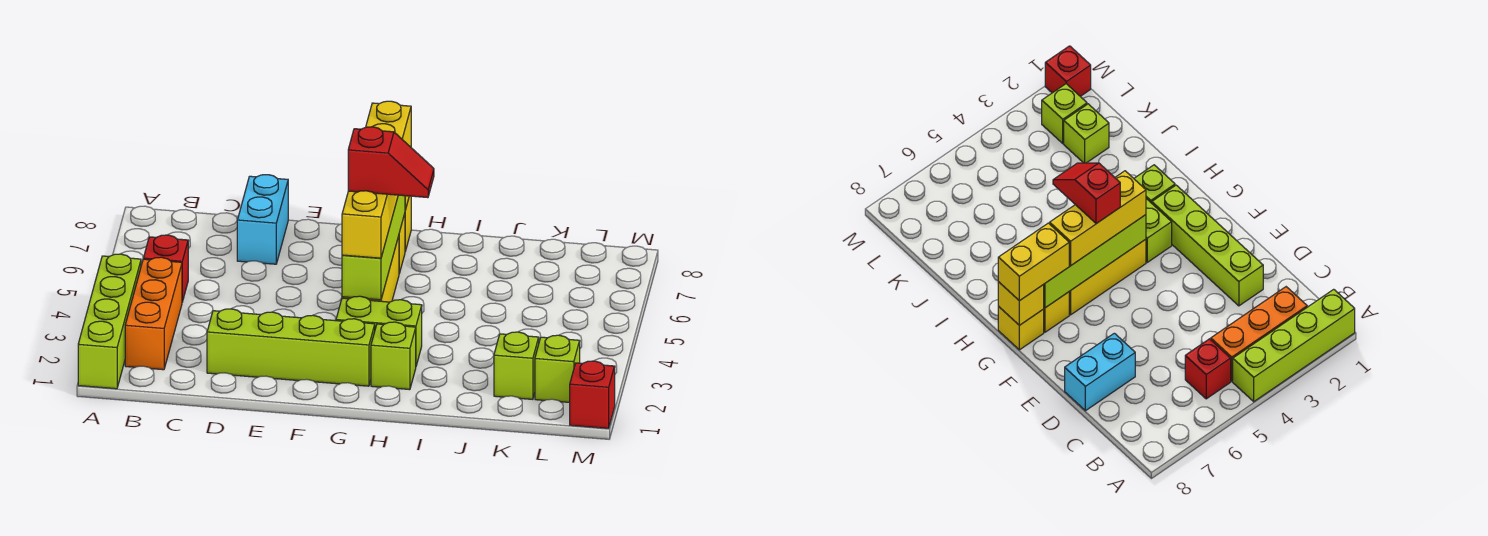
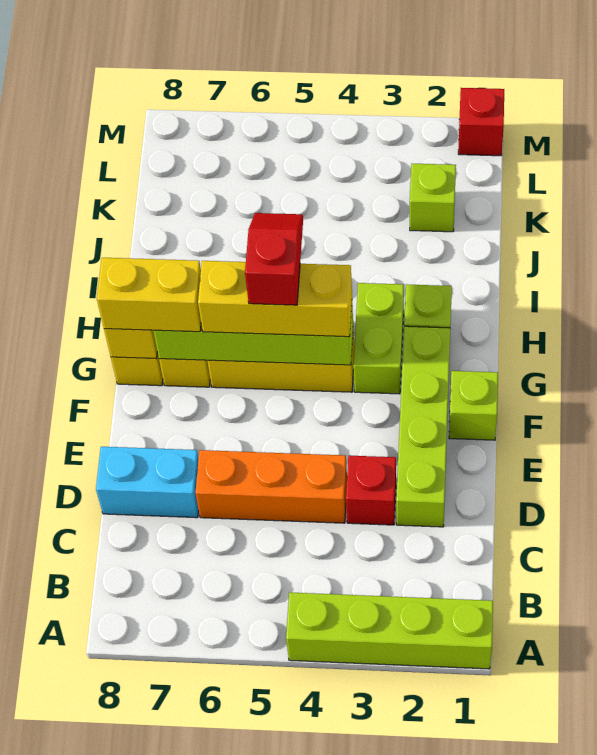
orange brick B2:B4 level 1 -> orange brick D4:D6 level 1
red brick B5 level 1 -> red brick D3 level 1
lime brick L2 level 1 -> lime brick F1 level 1

